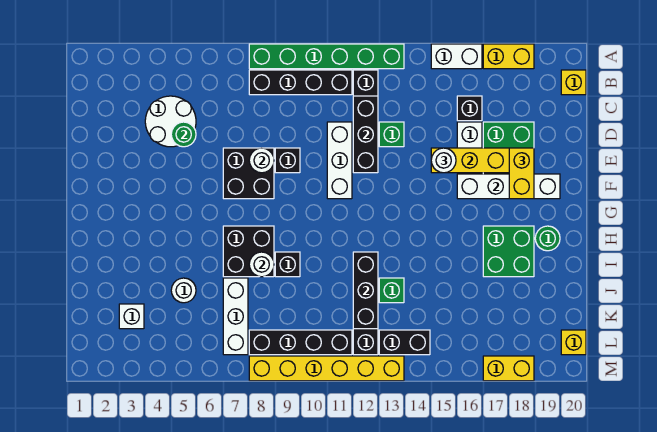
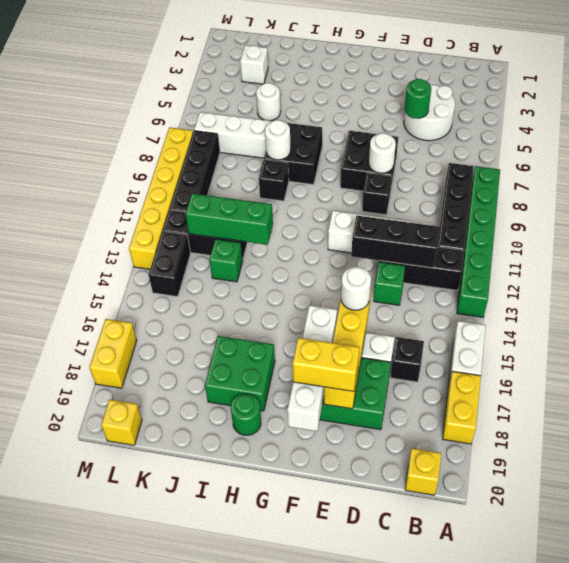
black brick I12:K12 level 2 -> green brick I12:K12 level 2

